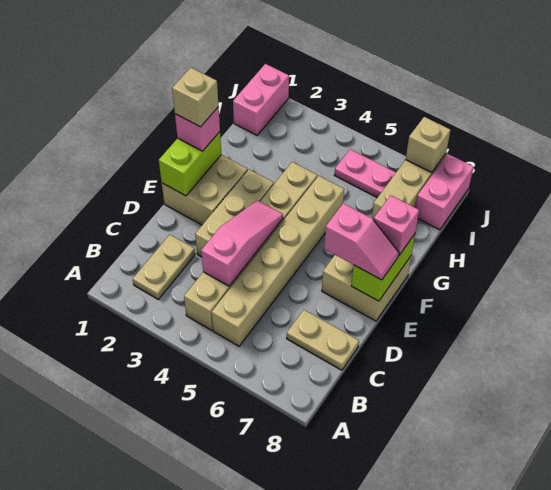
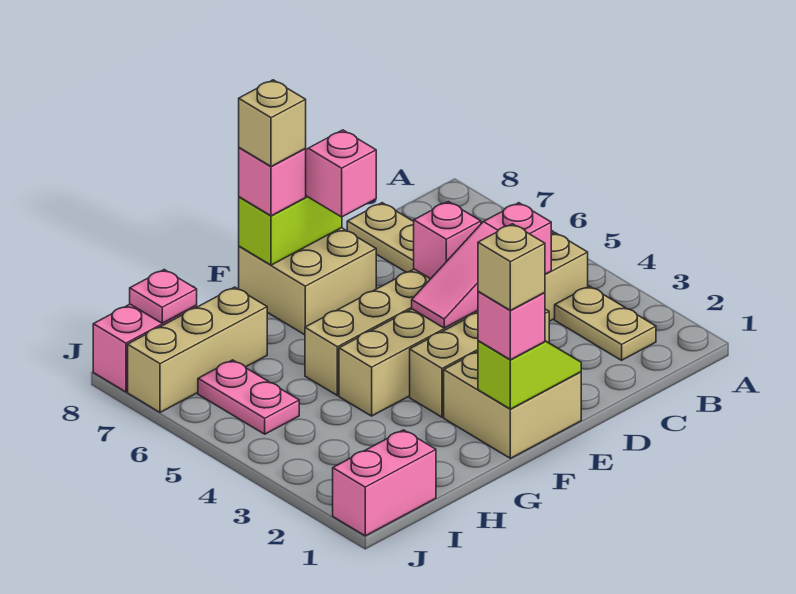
tan plate B2:C2 level 1 -> tan plate B2:B3 level 1
none -> pink brick D5 level 2
lime brick E1:F1 level 2 -> lime slope E1:F1 level 2 top F
none -> pink plate I8 level 2
tan brick J7 level 2 -> tan brick F8 level 4

